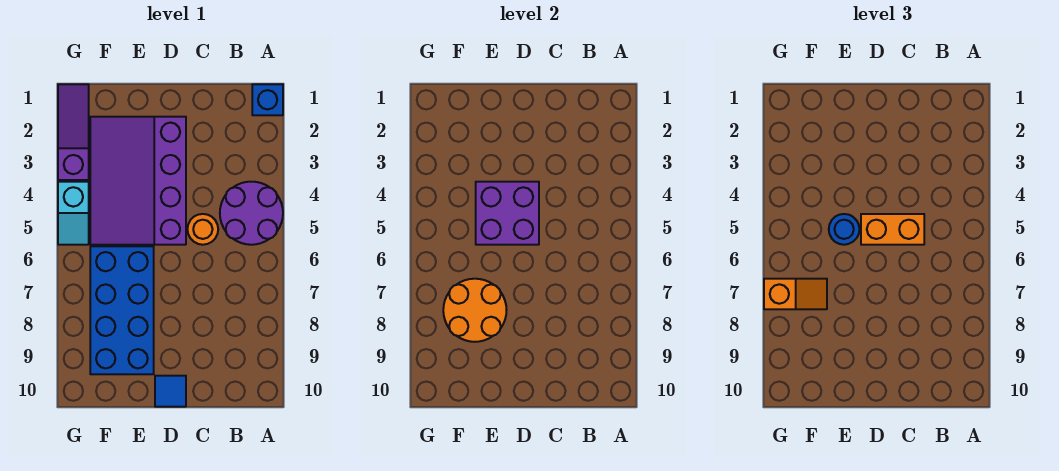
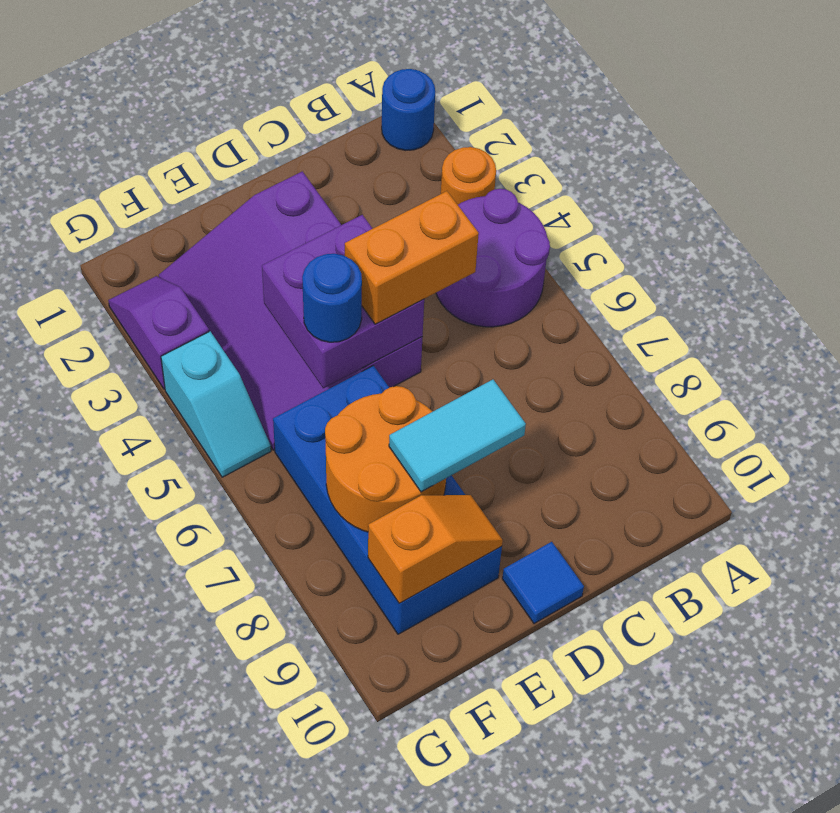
blue brick A1 level 1 -> blue round brick A1 level 1
orange round brick C5 level 1 -> orange round brick A3 level 1
none -> cyan tile D8:E8 level 3
orange slope F7:G7 level 3 top G -> orange slope E9:F9 level 2 top F
purple slope G1:G3 level 1 top 3 -> purple slope G2:G3 level 1 top 3

